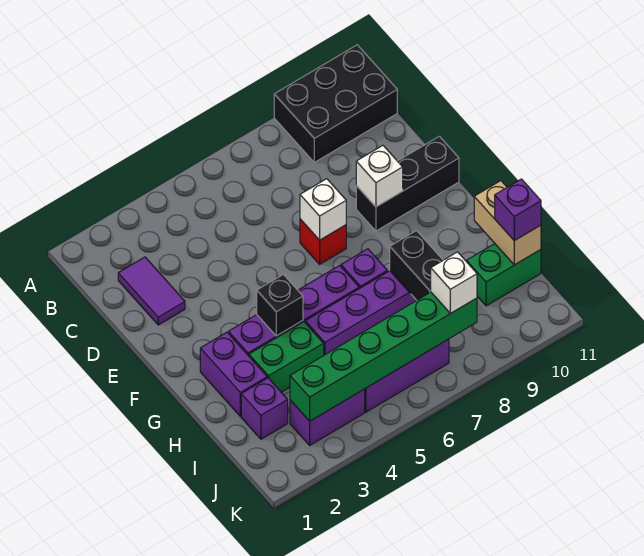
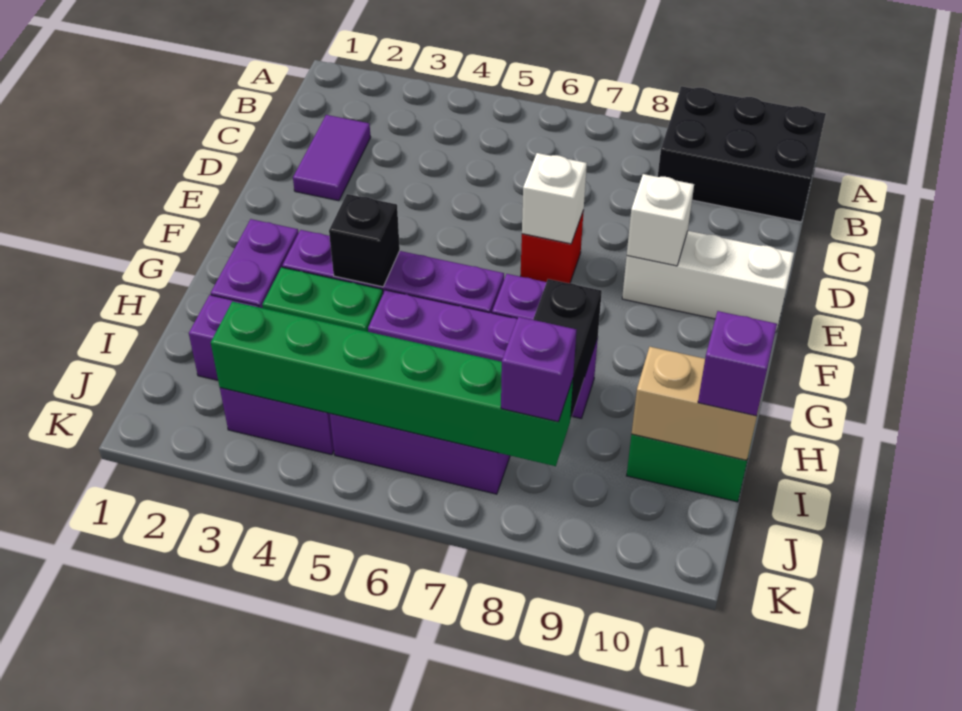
black brick E9:E11 level 1 -> white brick E9:E11 level 1
tan brick H11:I11 level 2 -> tan brick I10:I11 level 2
white brick J8 level 3 -> purple brick J8 level 3

